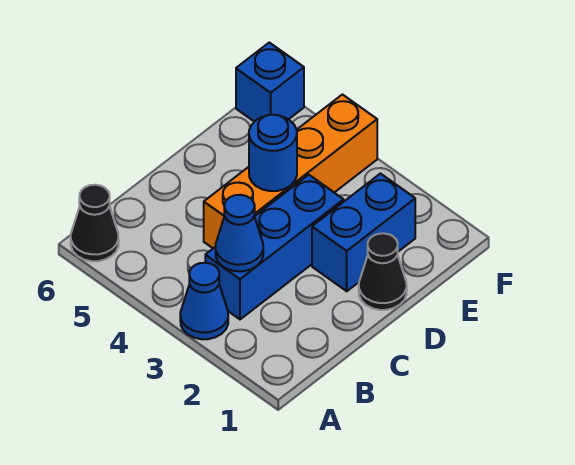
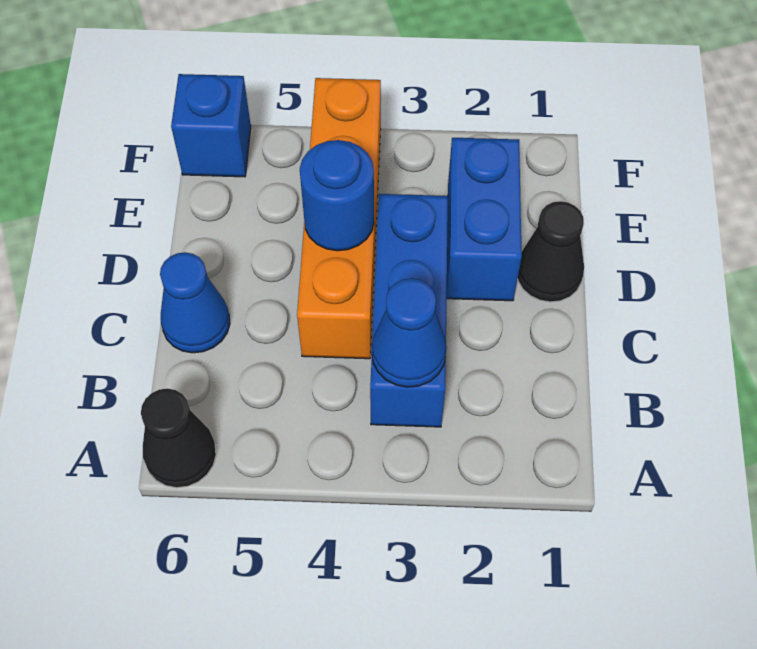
blue cone A3 level 1 -> blue cone C6 level 1

